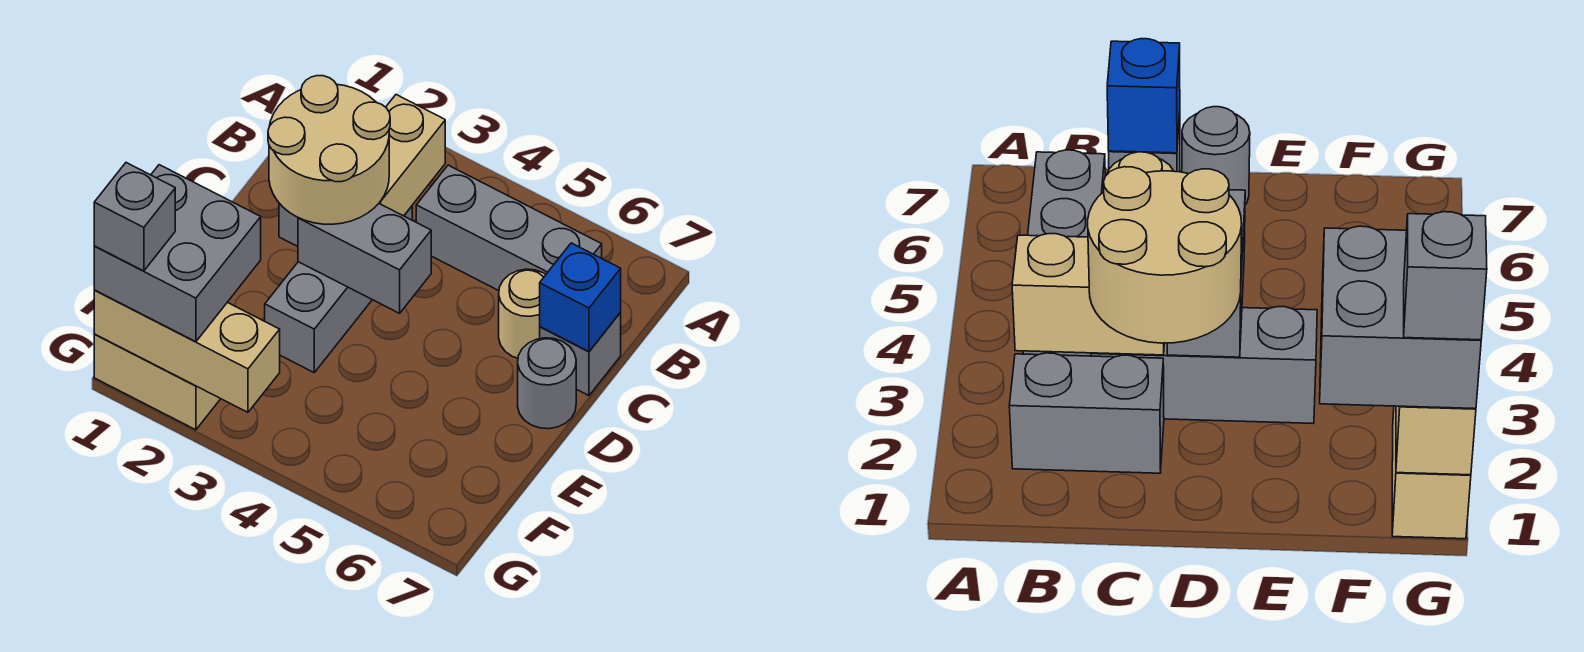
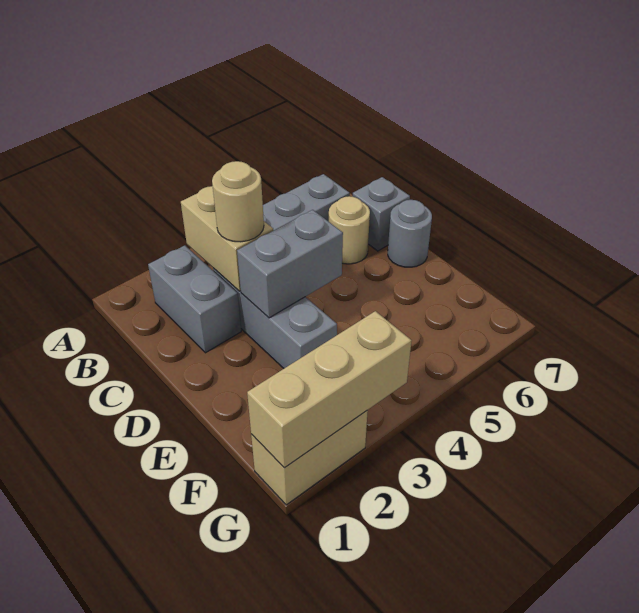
tan round brick C2:D3 level 3 -> tan round brick C3 level 3
blue brick C7 level 2 -> none
grey brick F1:G2 level 3 -> none
grey brick G1 level 4 -> none

